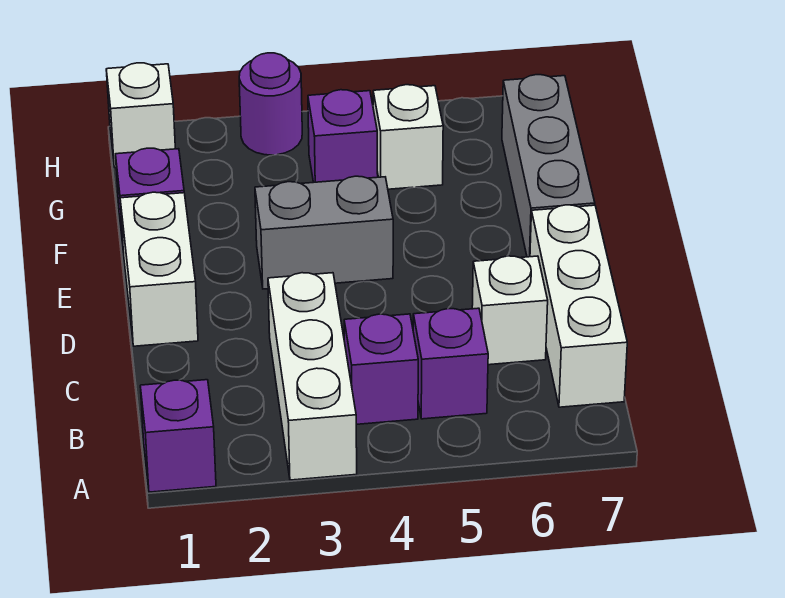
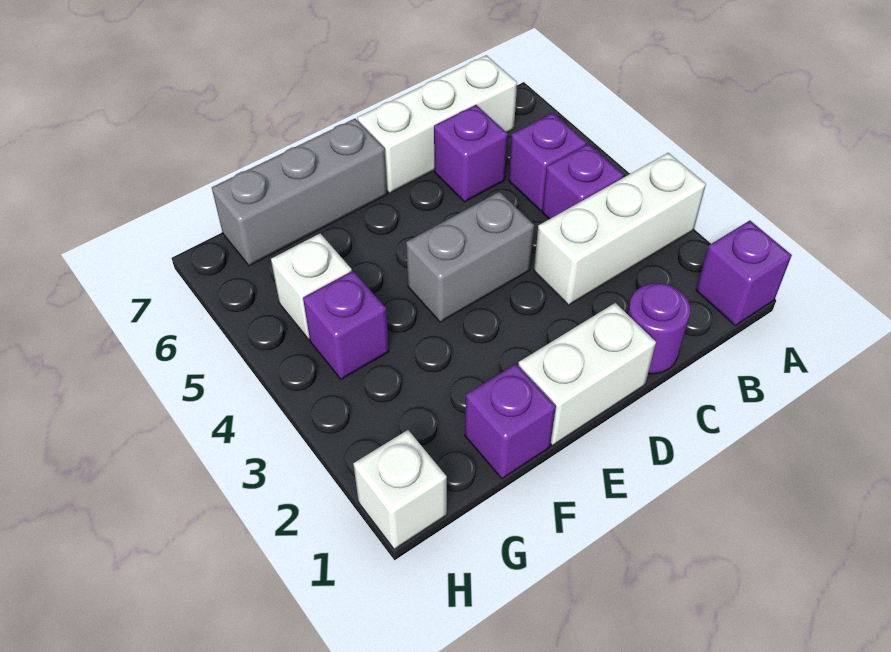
white brick C6 level 1 -> purple brick C6 level 1
grey brick E3:E4 level 1 -> grey brick D4:E4 level 1
purple round brick H3 level 1 -> purple round brick C1 level 1

